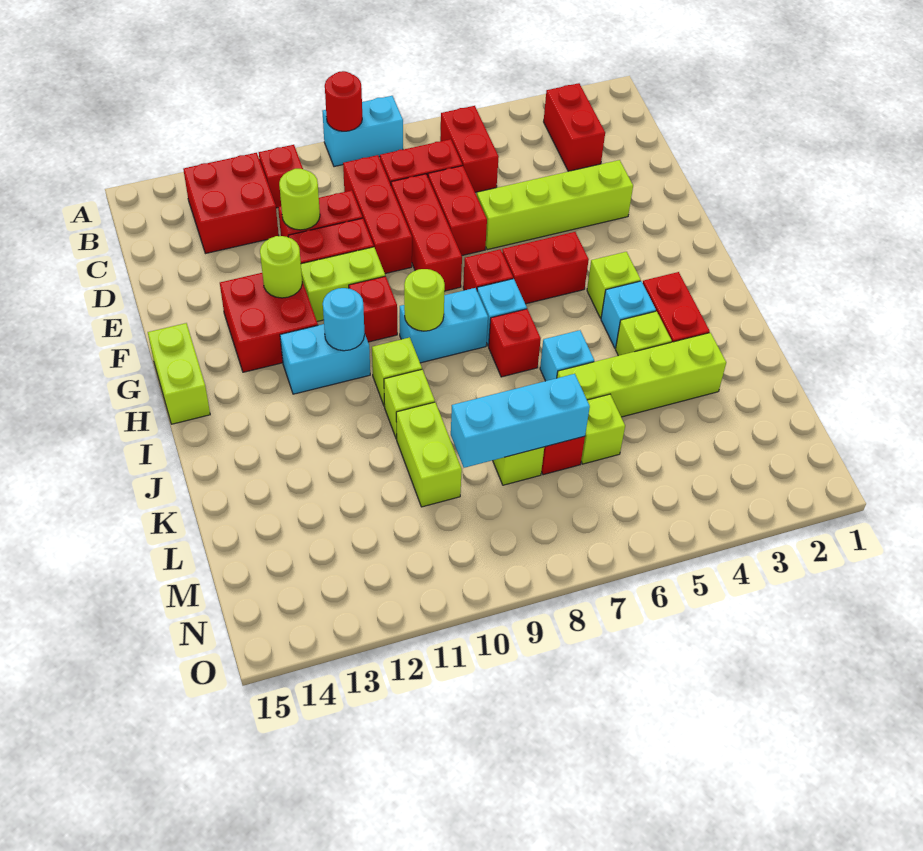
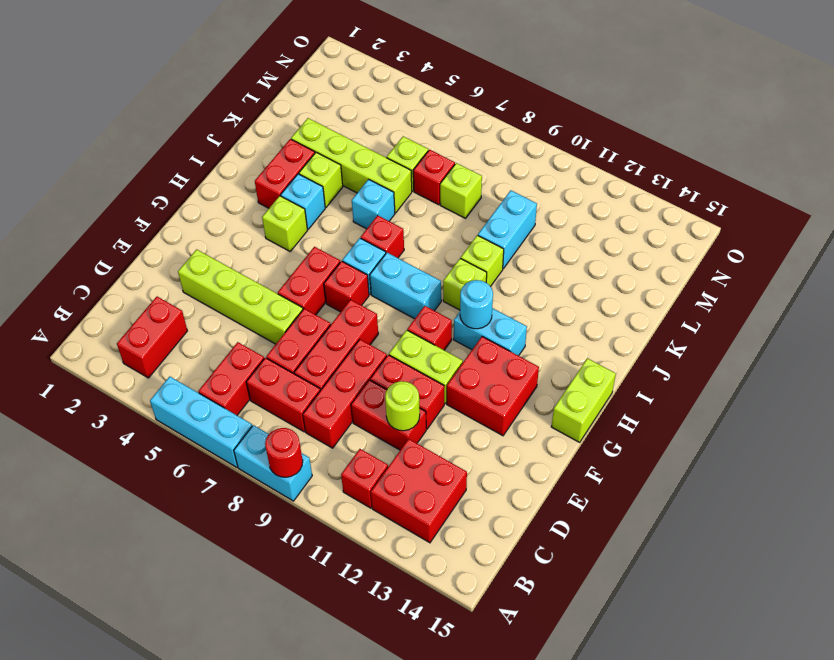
lime round brick F12 level 2 -> none
red brick G5:G6 level 1 -> red brick F6:G6 level 1
lime round brick H9 level 2 -> none
lime brick K10:L10 level 1 -> cyan brick K10:L10 level 1
cyan brick L7:L9 level 2 -> cyan brick A5:A7 level 1

